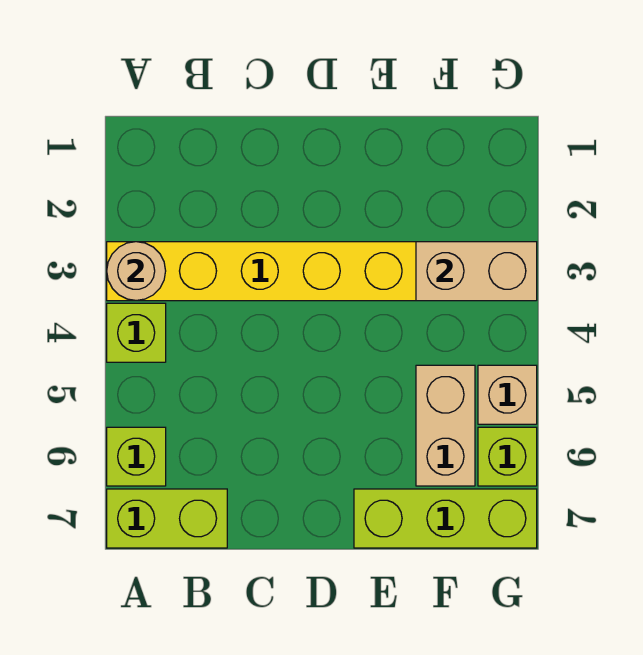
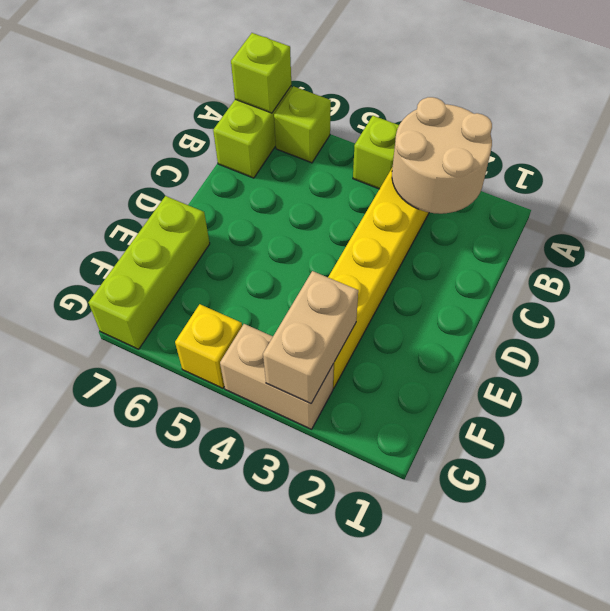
tan round brick A3 level 2 -> tan round brick A2:B3 level 2
tan brick F5:F6 level 1 -> tan brick G3:G4 level 1
tan brick G5 level 1 -> yellow brick G5 level 1
lime brick G6 level 1 -> lime brick A7 level 2

